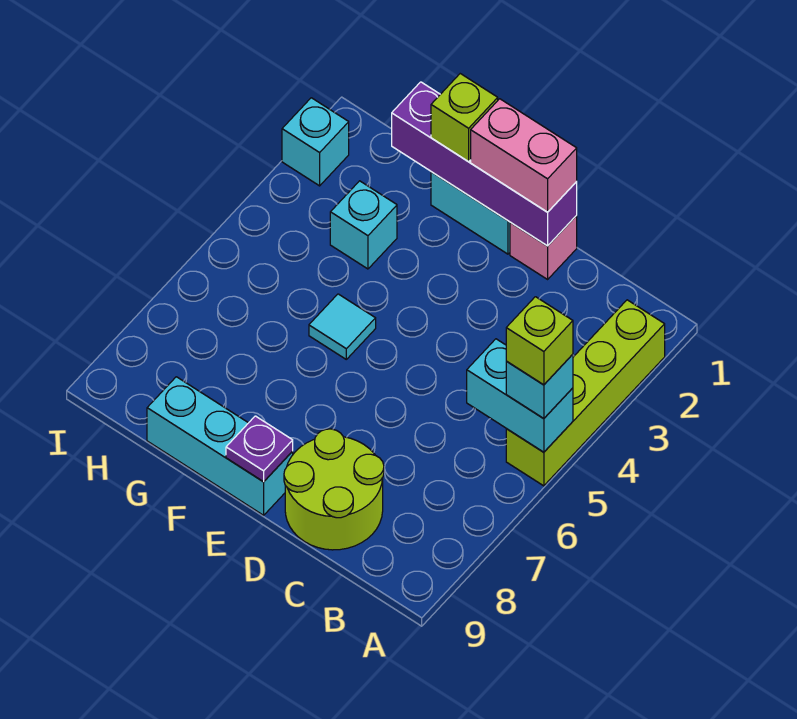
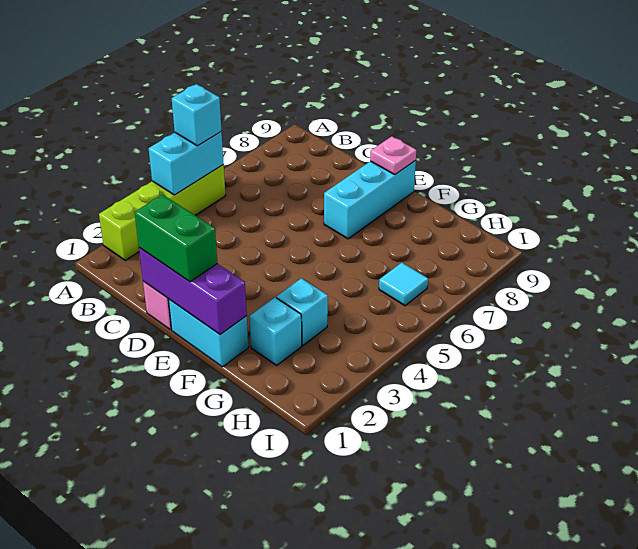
cyan brick A5:B5 level 2 -> cyan brick A4:A5 level 2
lime brick A5 level 4 -> none
lime round brick C8:D9 level 1 -> none
purple brick D1:G1 level 2 -> purple brick D1:F1 level 2
pink brick D1:E1 level 3 -> green brick D1:E1 level 3
cyan brick E9:G9 level 1 -> cyan brick E7:E9 level 1
purple plate E9 level 2 -> pink plate E9 level 2
lime brick F1 level 3 -> none
cyan tile F5 level 1 -> cyan tile H6 level 1
cyan brick I2 level 1 -> cyan brick G2 level 1

